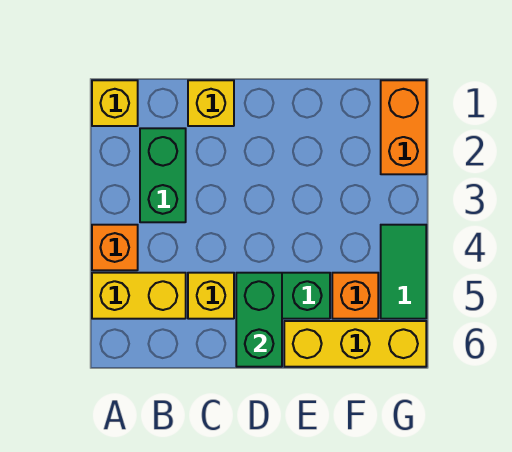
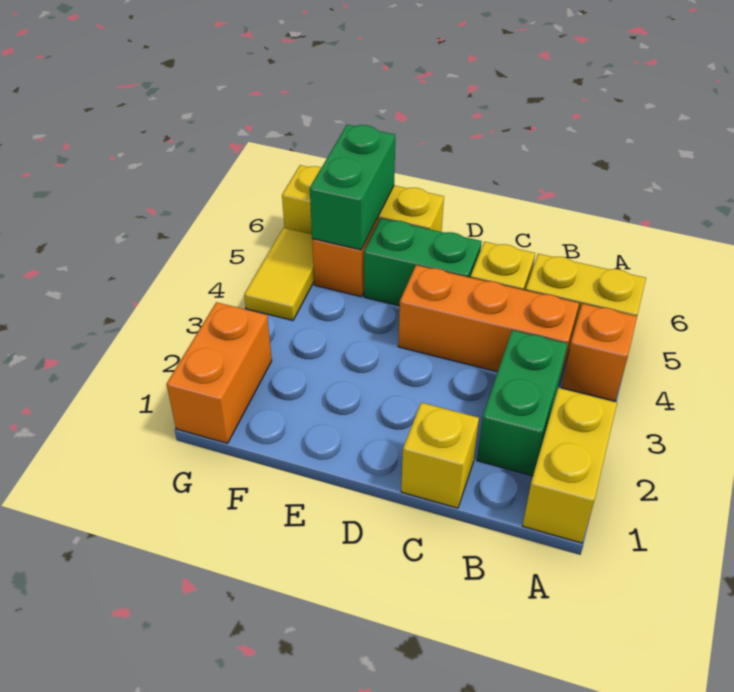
yellow brick A1 level 1 -> yellow brick A1:A2 level 1
none -> orange brick B4:D4 level 1
green brick D5:D6 level 2 -> green brick F5:F6 level 2
green tile G4:G5 level 1 -> yellow tile G4:G5 level 1

